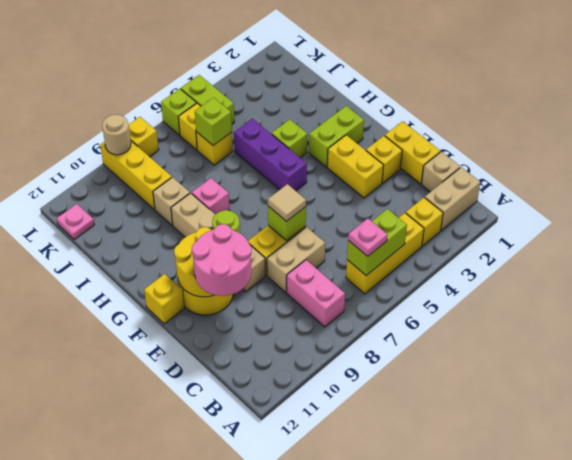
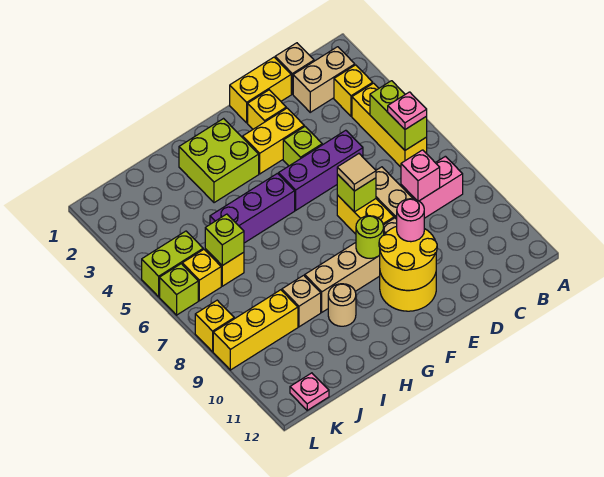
tan brick B1:B2 level 1 -> tan brick B2:C2 level 1
none -> purple brick D5:F5 level 1
pink round brick D10:E11 level 3 -> pink round brick E10 level 3
yellow brick F12 level 1 -> none
lime brick G2:G3 level 1 -> lime brick G2:H3 level 1
lime brick H4 level 1 -> lime brick E4 level 1
pink brick H8 level 1 -> pink brick C8 level 2
tan round brick L9 level 2 -> tan round brick H10 level 1

